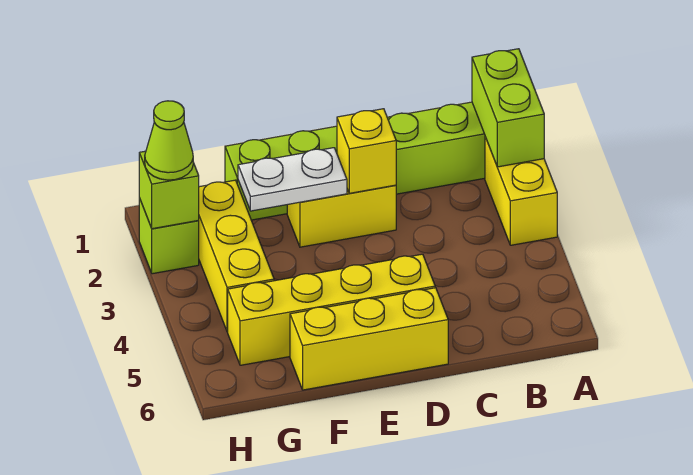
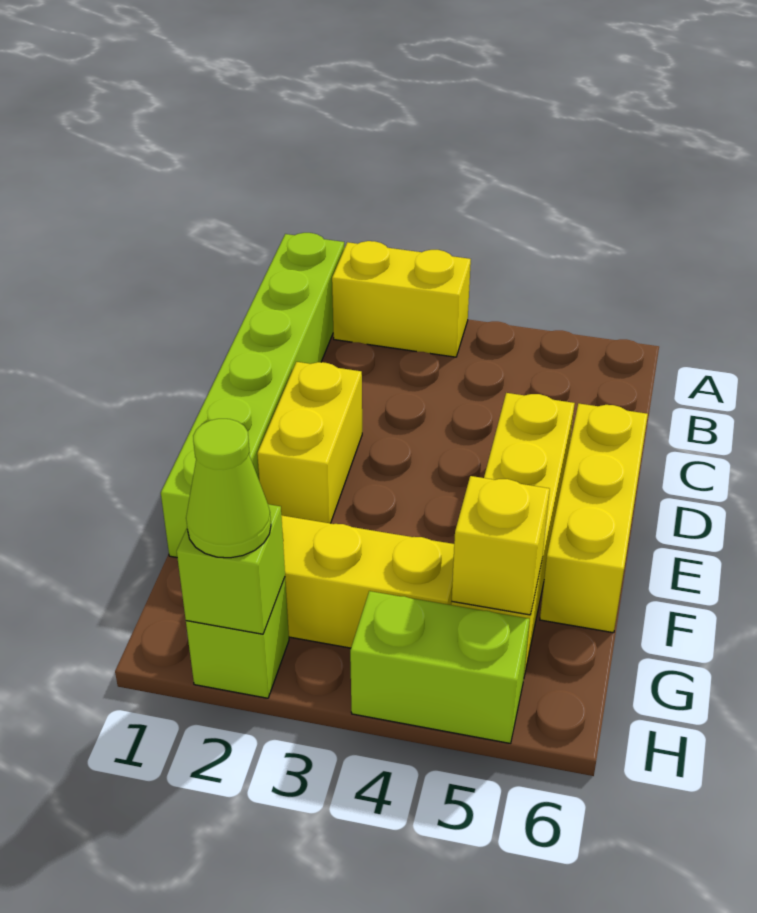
lime brick A1:A2 level 2 -> lime brick H4:H5 level 1
yellow brick D2 level 2 -> yellow brick G5 level 2
white plate E2:F2 level 2 -> none

